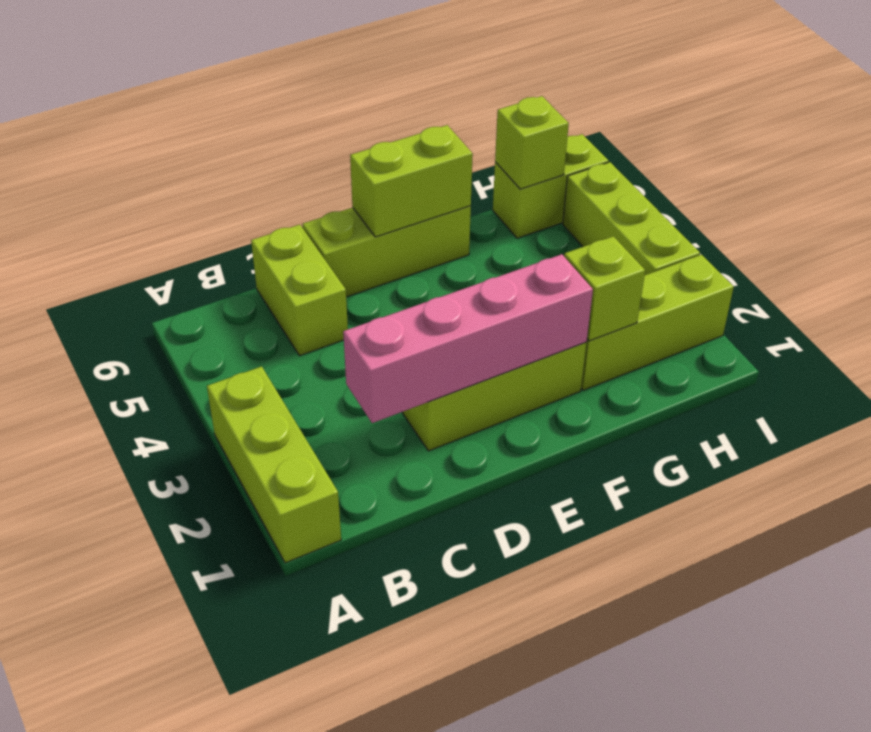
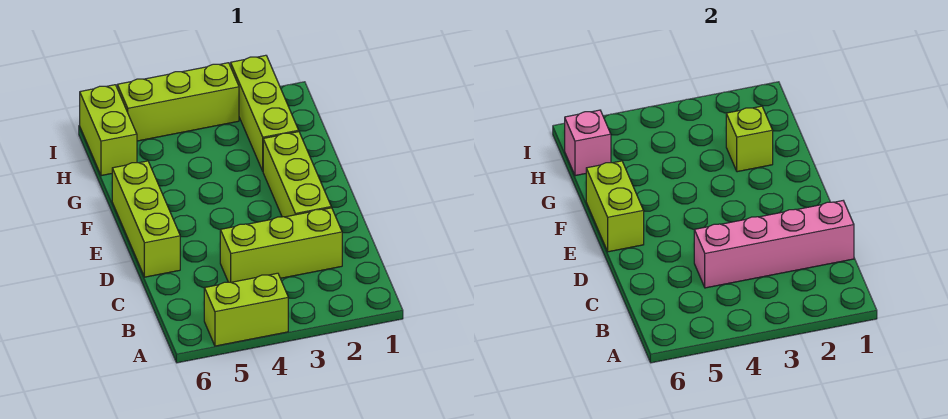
lime brick A1:A3 level 1 -> lime brick C2:C4 level 1
pink brick C2:F2 level 2 -> pink brick C1:C4 level 2
lime brick C5:C6 level 1 -> lime brick A4:A5 level 1
lime brick H6 level 2 -> pink brick H6 level 2

